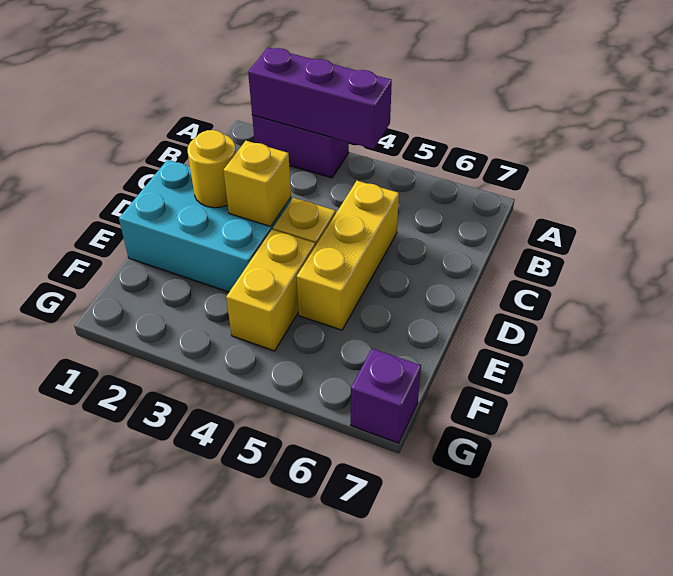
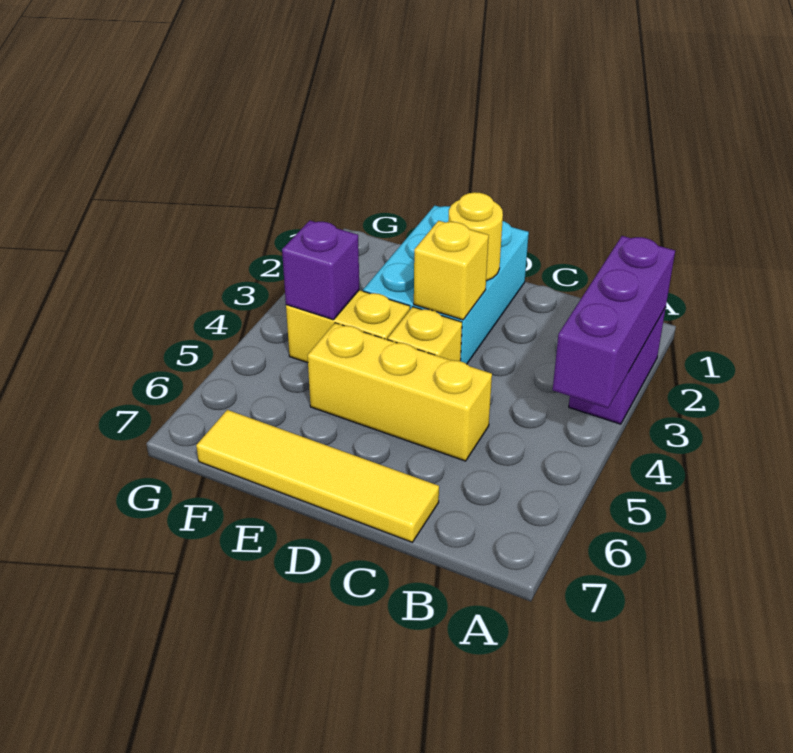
none -> yellow tile C7:F7 level 1
purple brick G7 level 1 -> purple brick F4 level 2

